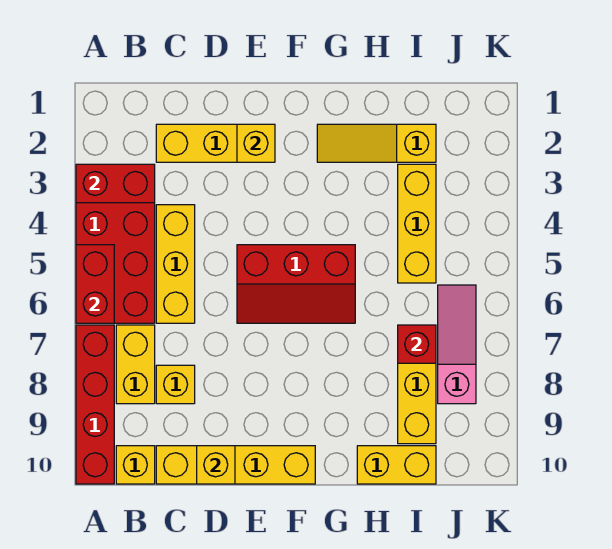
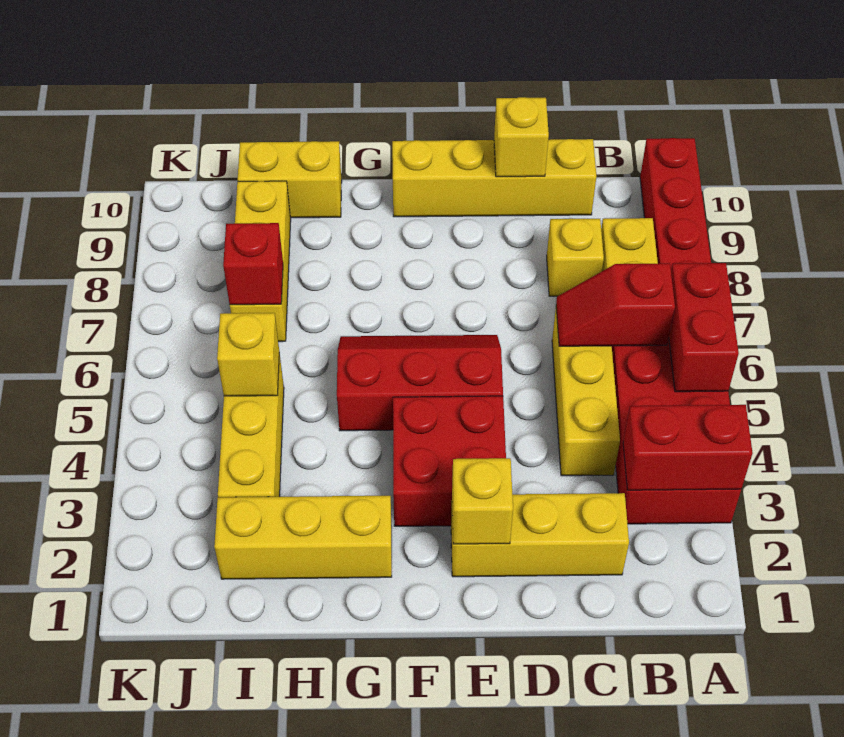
none -> red slope B6:C6 level 2 top B
yellow brick B10 level 1 -> yellow brick I5 level 2
none -> red brick E3:F4 level 1
yellow slope G2:I2 level 1 top I -> yellow brick G2:I2 level 1
pink slope J6:J8 level 1 top 8 -> none

